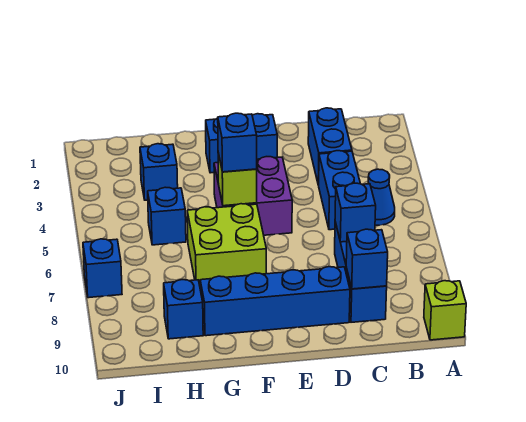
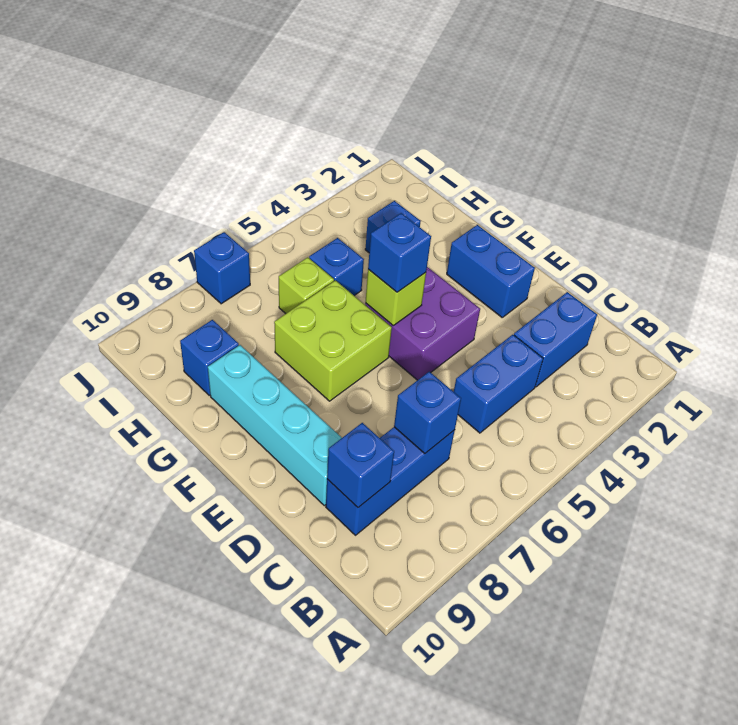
lime brick A10 level 1 -> lime brick H6 level 1
blue cone B5 level 1 -> none
blue brick D9:G9 level 1 -> cyan brick D9:G9 level 1

